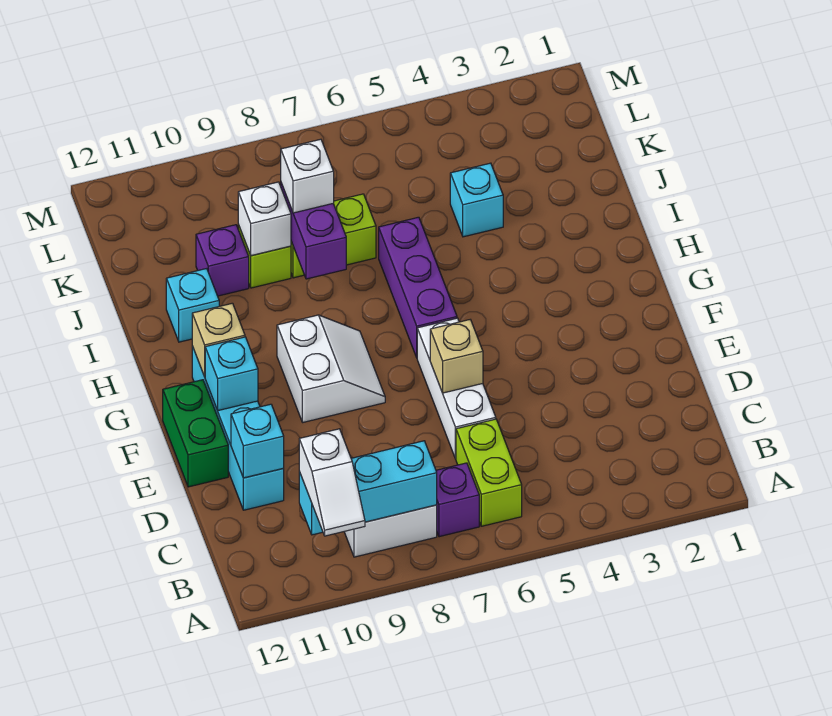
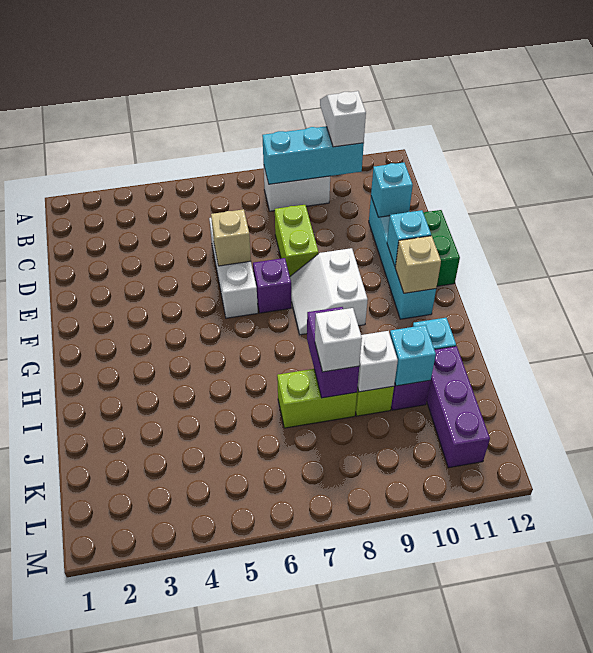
lime brick B6:C6 level 1 -> lime brick D8:E8 level 1
purple brick B7 level 1 -> purple brick F7 level 1
purple brick G6:I6 level 1 -> purple brick J11:L11 level 1
cyan brick J4 level 1 -> cyan brick J10 level 2

